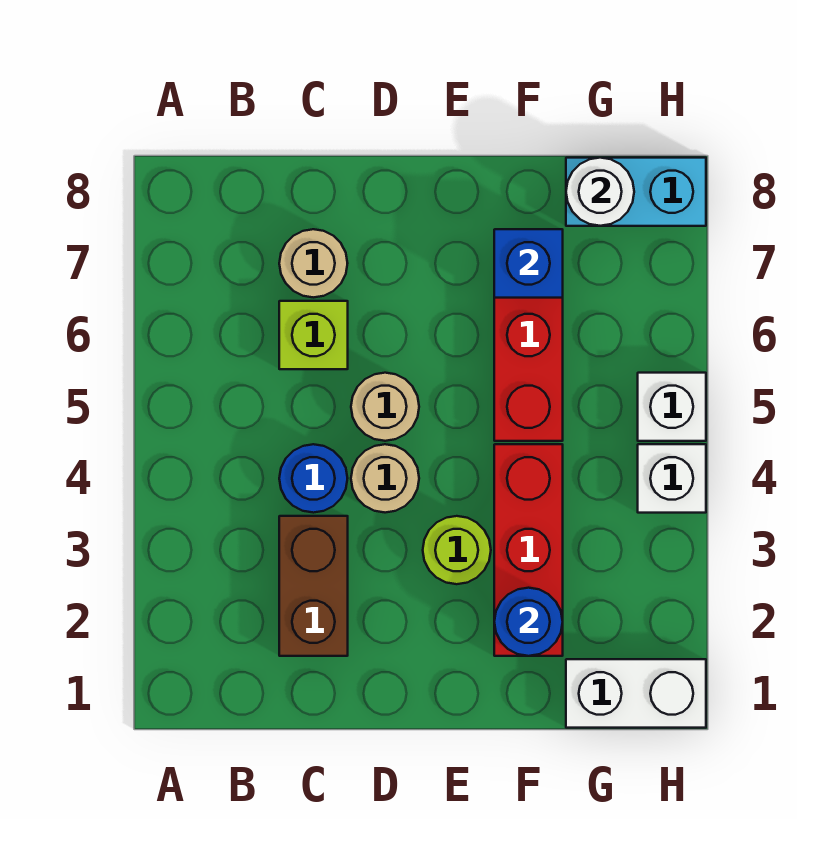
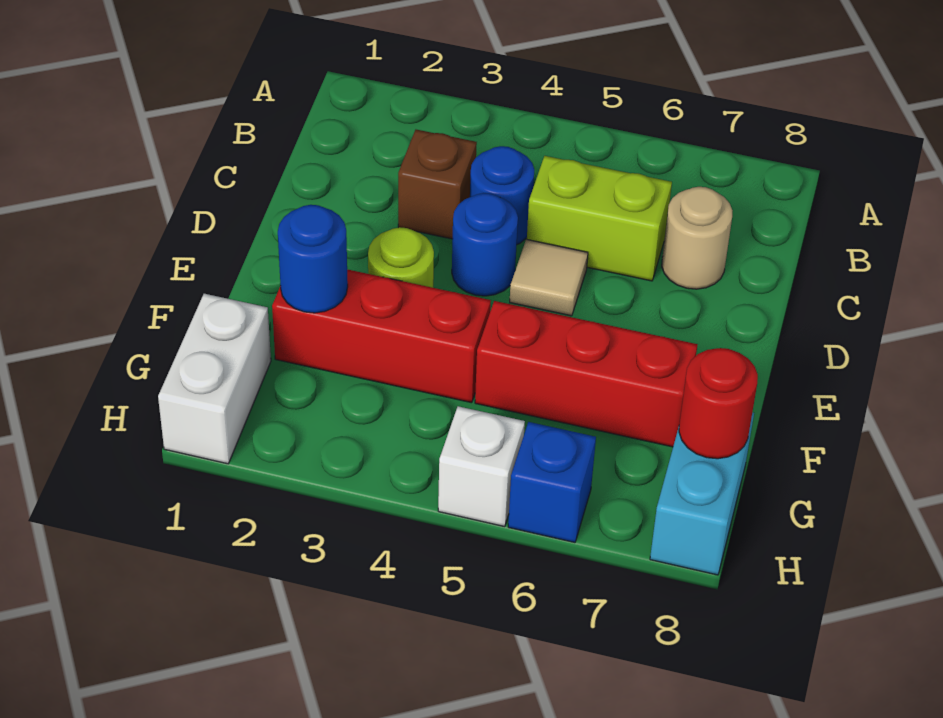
brown brick C2:C3 level 1 -> brown brick C3 level 1
lime brick C6 level 1 -> lime brick C5:C6 level 1
tan round brick D4 level 1 -> blue round brick D4 level 1
tan round brick D5 level 1 -> tan tile D5 level 1
blue brick F7 level 2 -> blue brick H6 level 1
white round brick G8 level 2 -> red round brick G8 level 2
white brick H4 level 1 -> none

